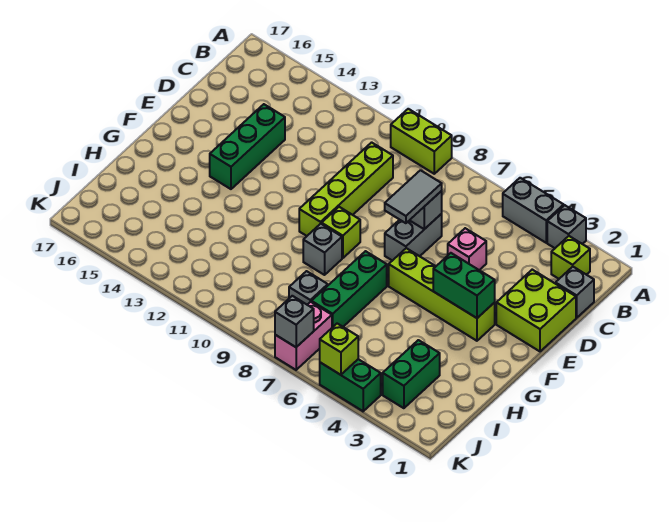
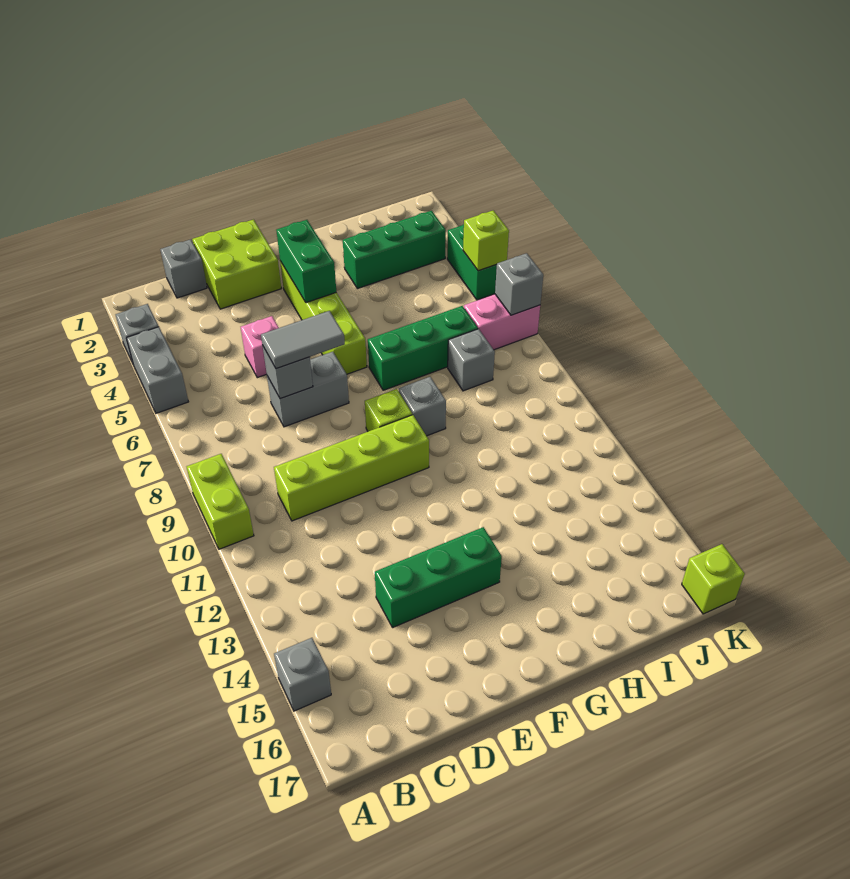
none -> grey brick A15 level 1
lime brick B2 level 1 -> lime brick K17 level 1
green brick I3:J3 level 1 -> green brick H3:J3 level 1

